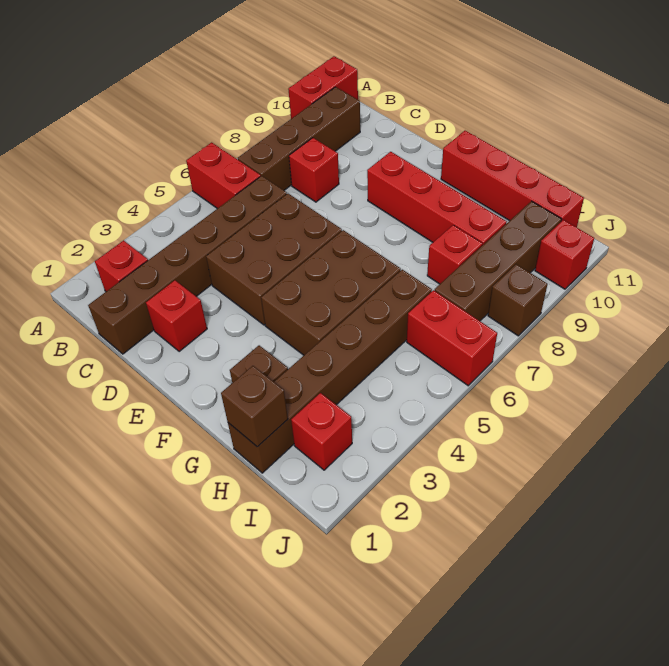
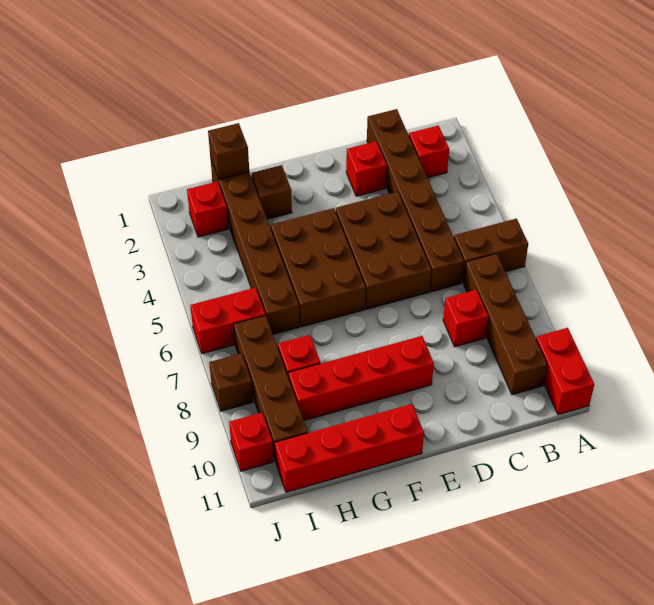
red brick A6:B6 level 1 -> brown brick A6:B6 level 1

